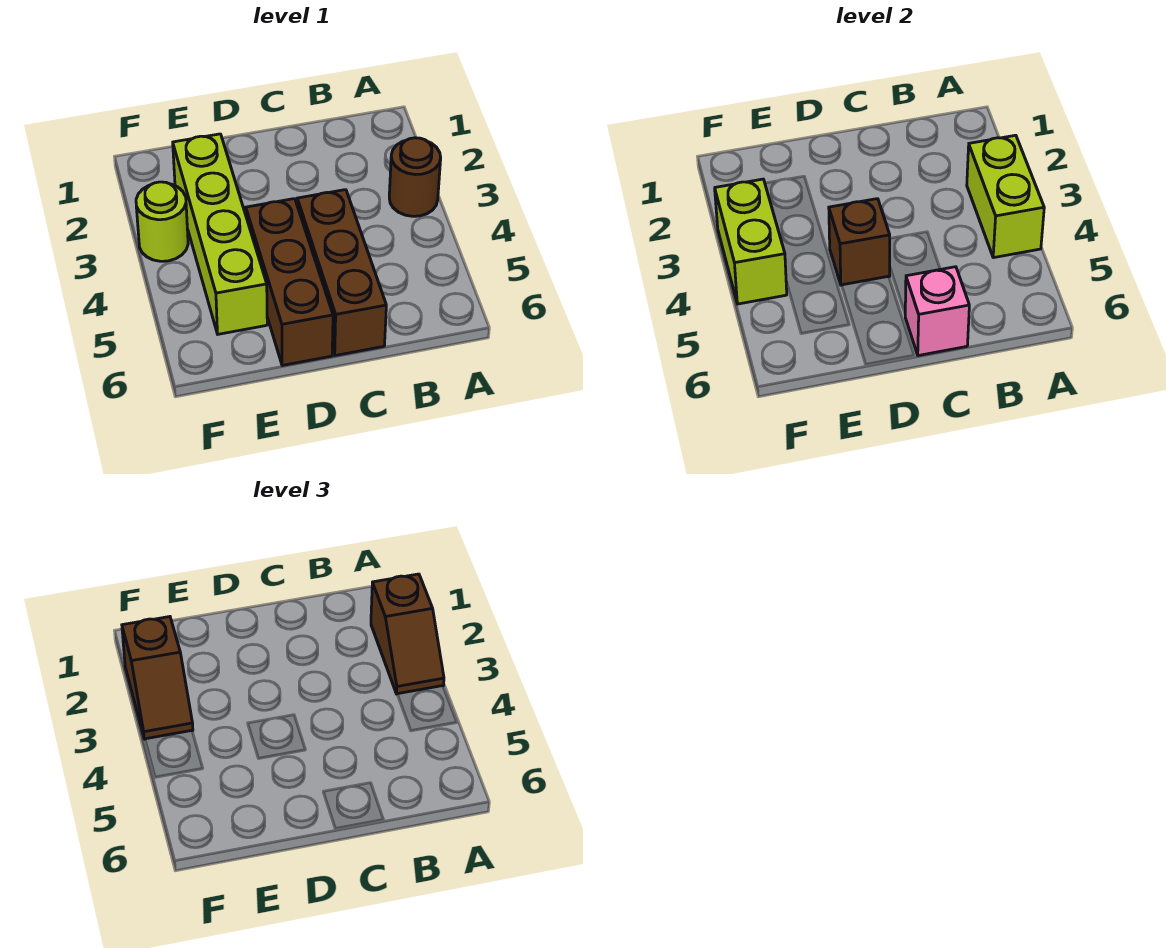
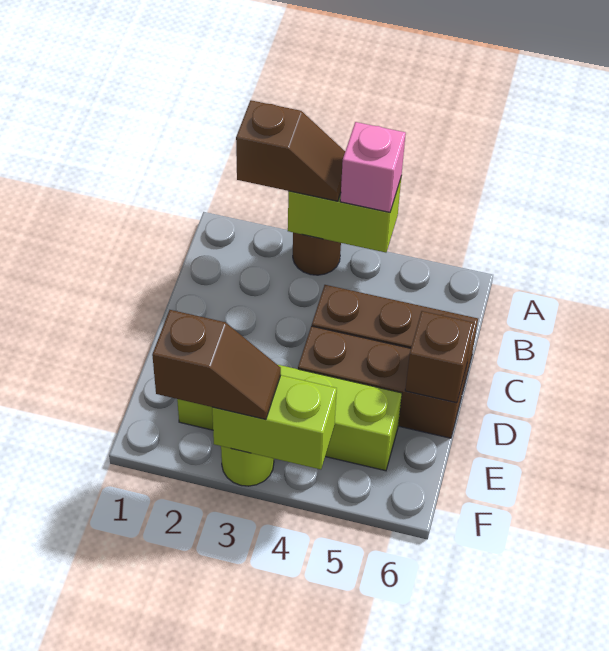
pink brick C6 level 2 -> pink brick A4 level 3
brown brick D4 level 2 -> brown brick D6 level 2

